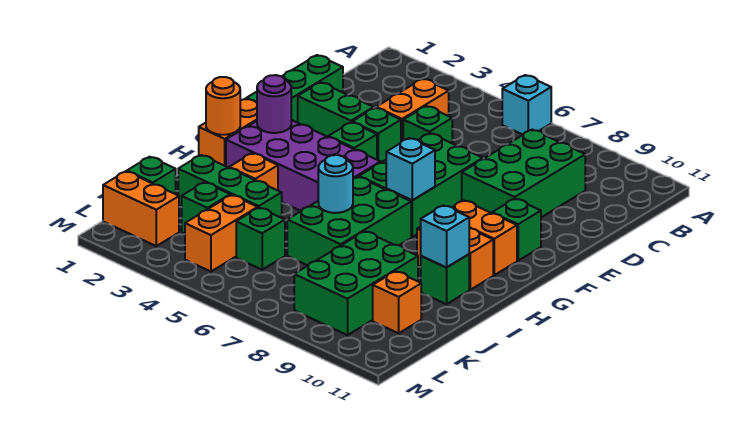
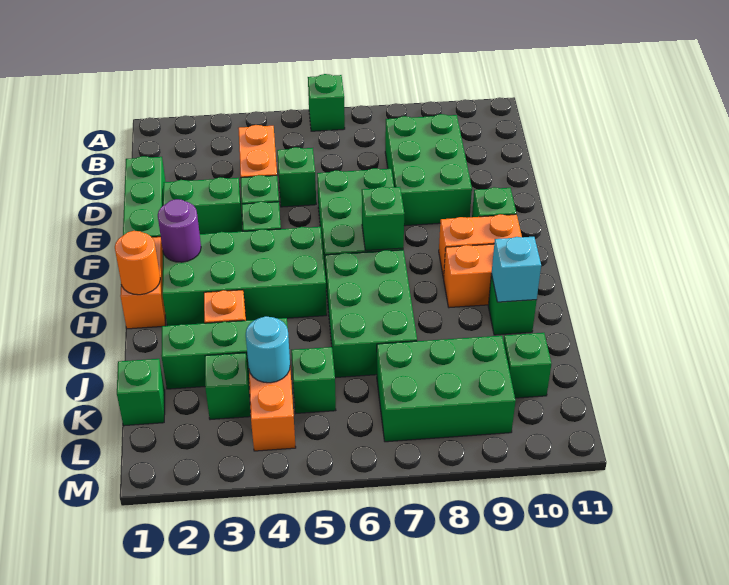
cyan brick A6 level 1 -> green brick A6 level 1
purple brick G2:H5 level 1 -> green brick G2:H5 level 1
cyan brick G7 level 2 -> green brick G7 level 2
cyan round brick I6 level 2 -> cyan round brick K4 level 2
green brick J8:L9 level 1 -> green brick K7:L9 level 1
orange brick K10 level 1 -> green brick K10 level 1
orange brick L1:L2 level 1 -> none

